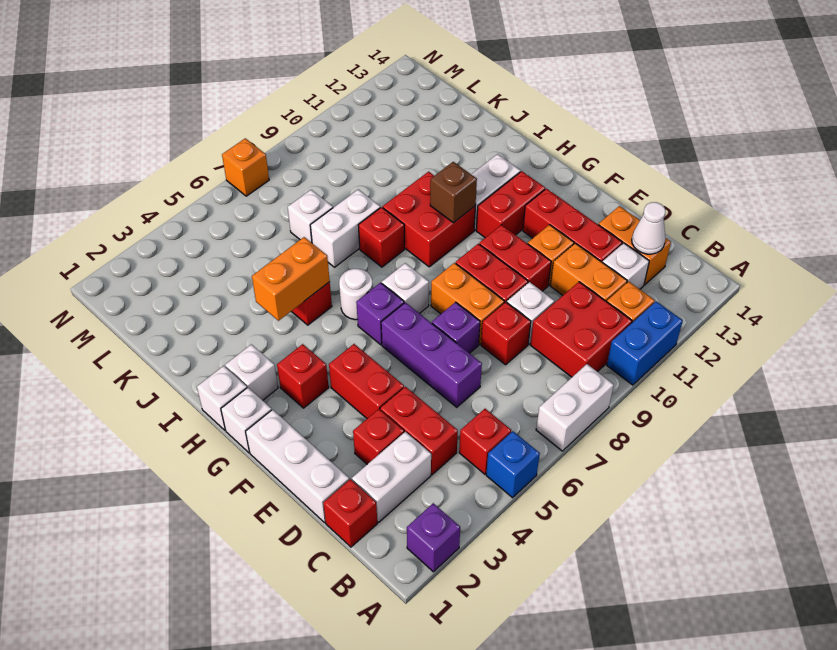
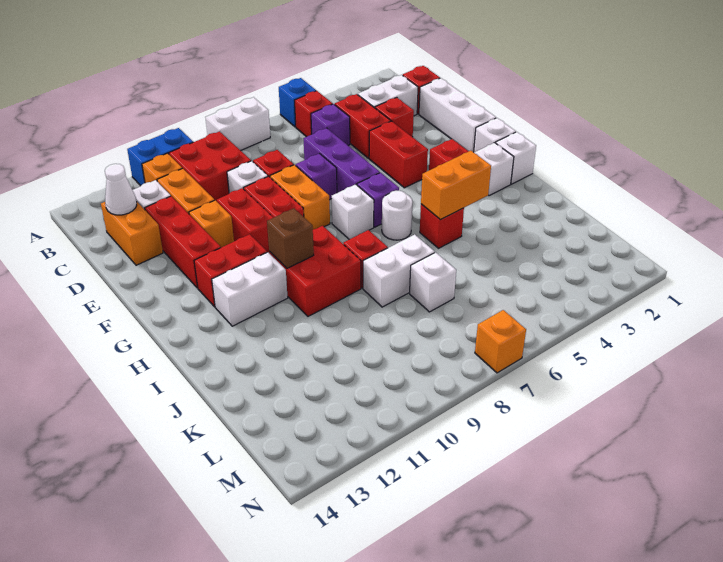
purple brick A2 level 1 -> purple brick C5 level 1

